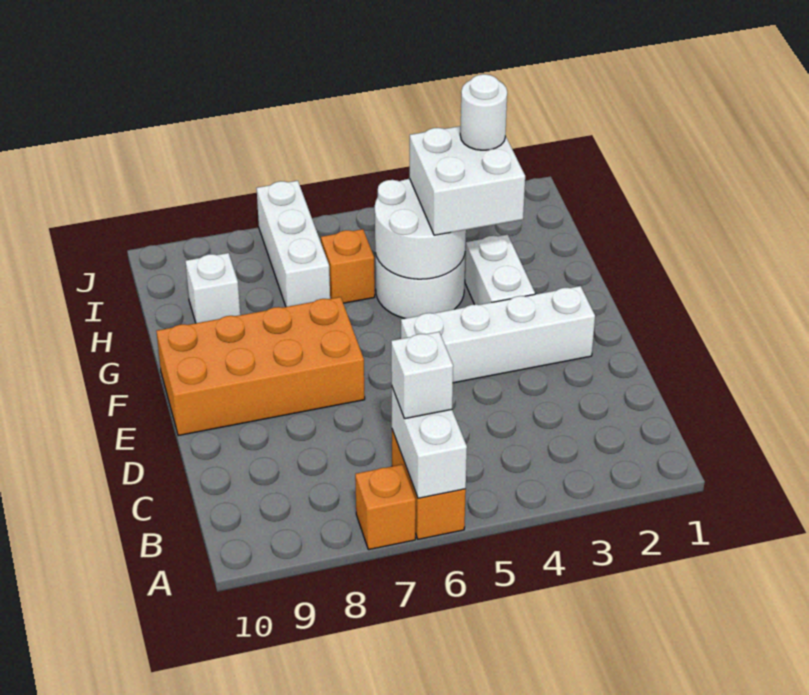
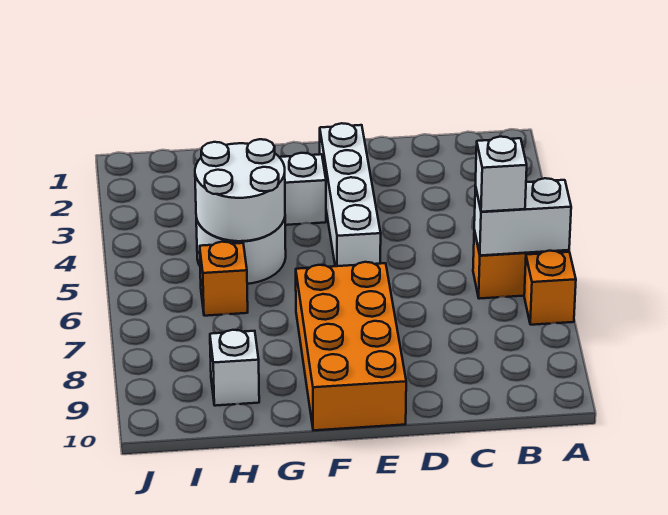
white brick G3:H4 level 3 -> none
white round brick H3 level 4 -> none
white brick H7:J7 level 1 -> none

